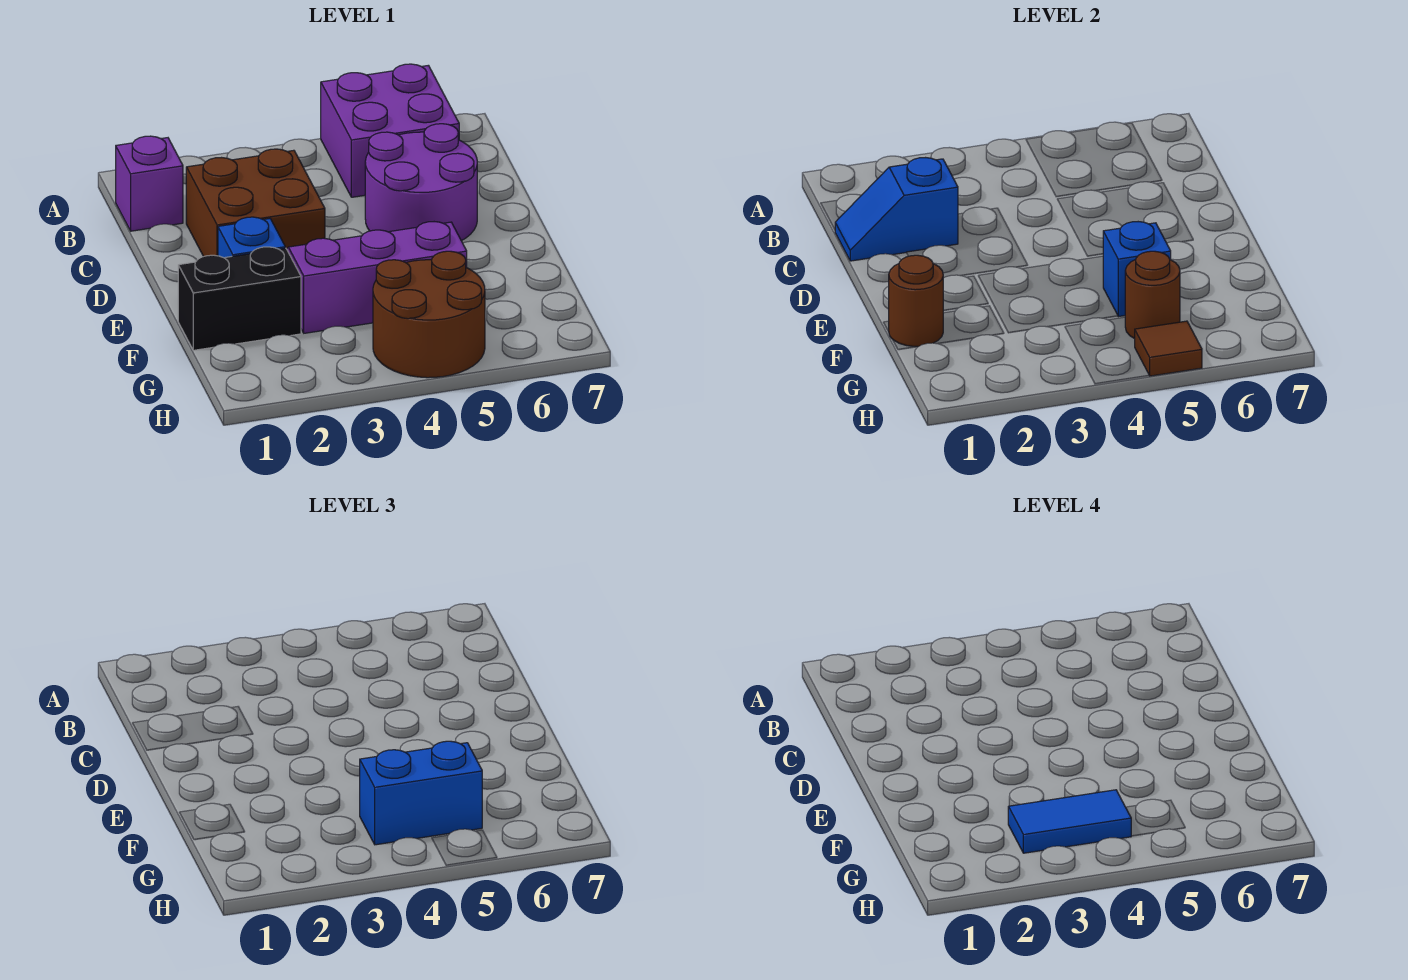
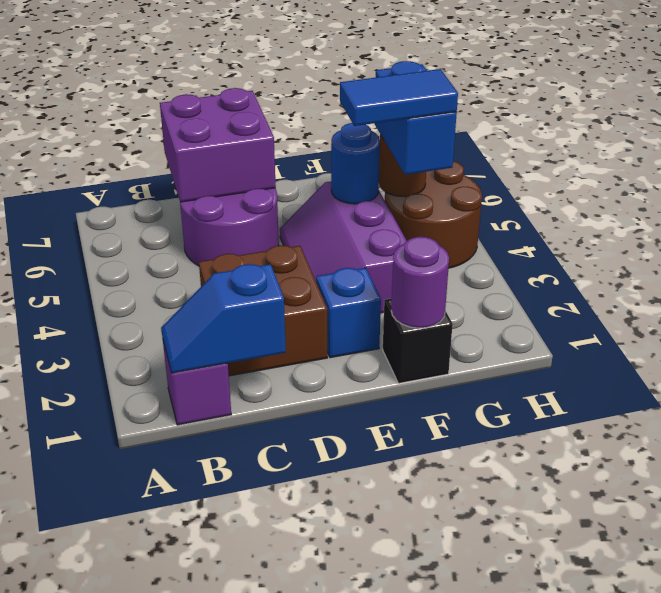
purple brick A5:B6 level 1 -> purple brick C6:D7 level 2
blue slope C1:C2 level 2 top 2 -> blue slope B1:C1 level 2 top C
black brick F1:F2 level 1 -> black brick F1 level 1
brown round brick F1 level 2 -> purple round brick F1 level 2
blue brick F5 level 2 -> blue round brick F5 level 2
blue tile G3:G4 level 4 -> blue tile F4:G4 level 4
brown tile H5 level 2 -> none

